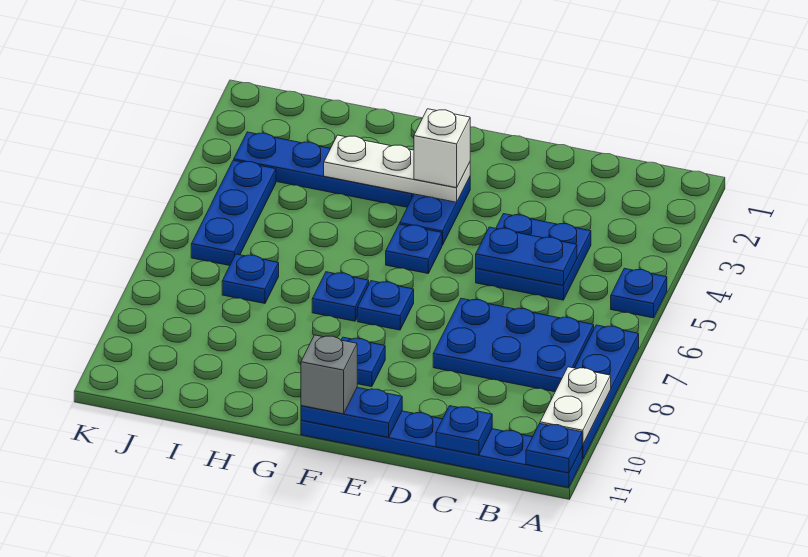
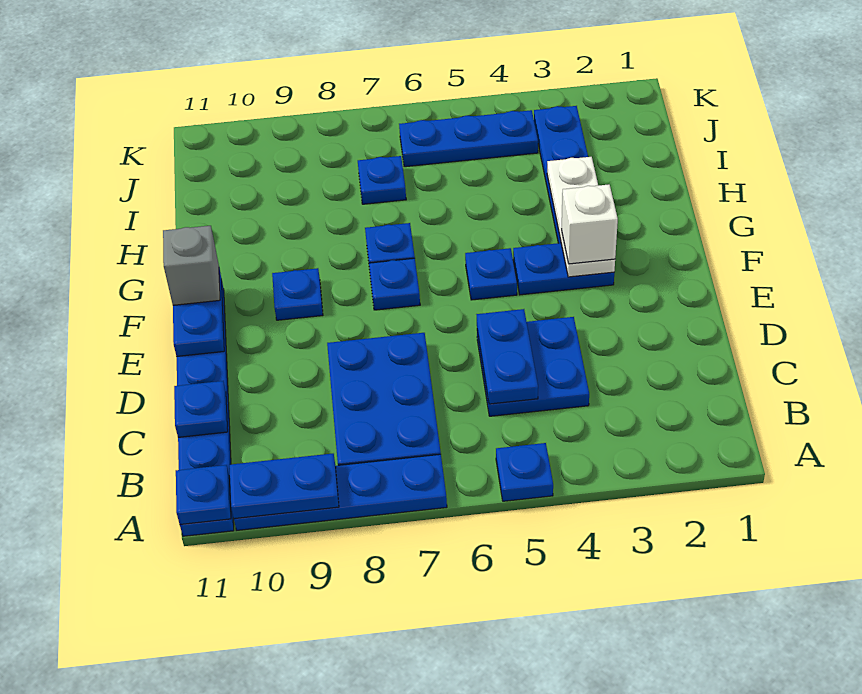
white plate A9:A10 level 2 -> blue plate A9:A10 level 2

